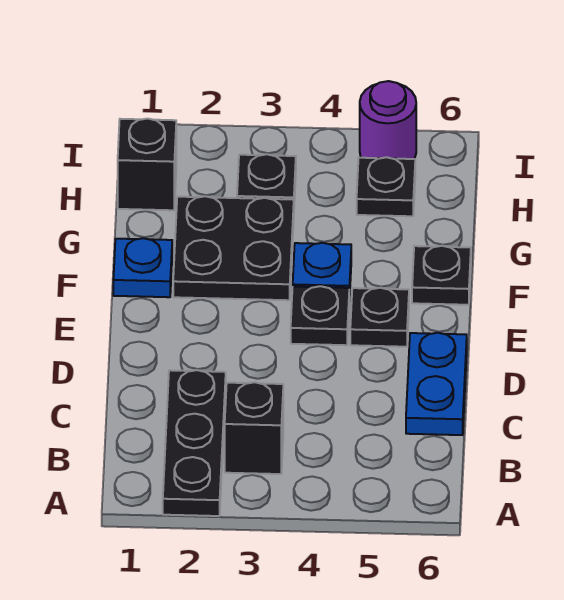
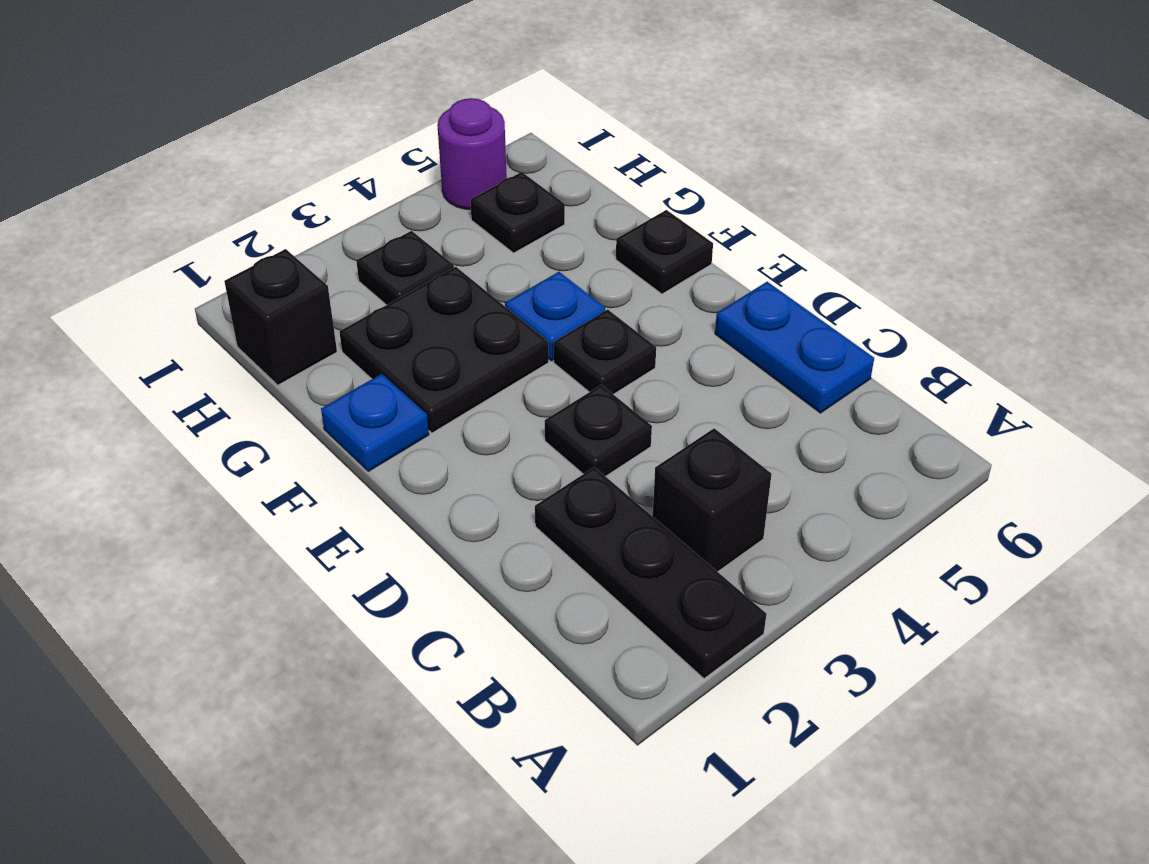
black plate E5 level 1 -> black plate D3 level 1

